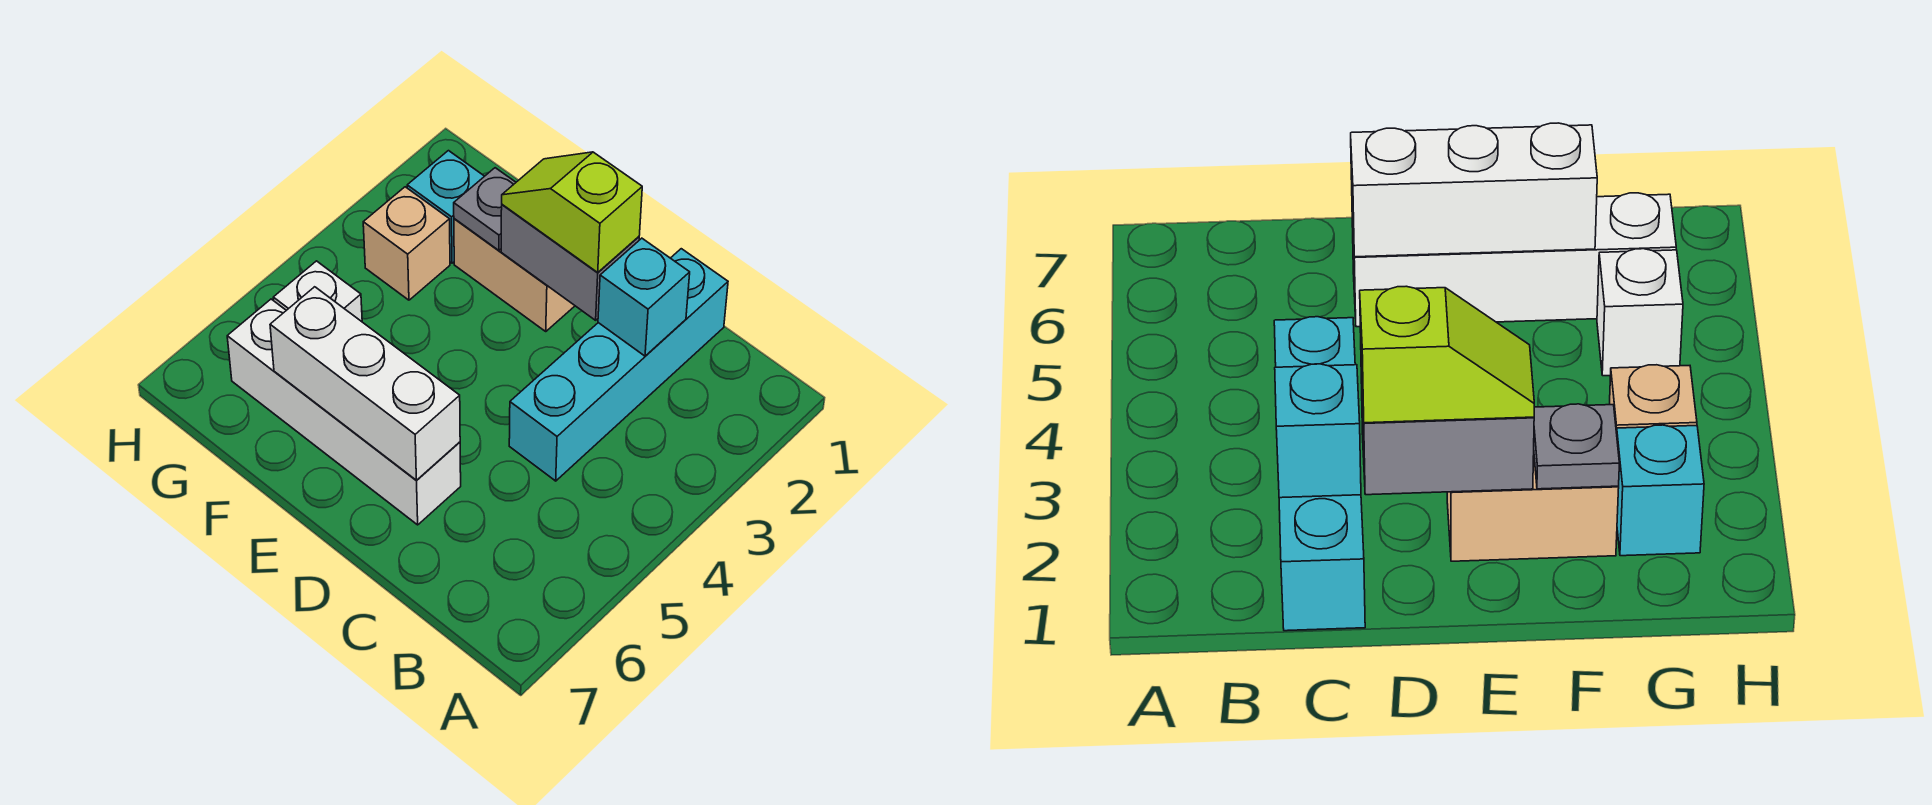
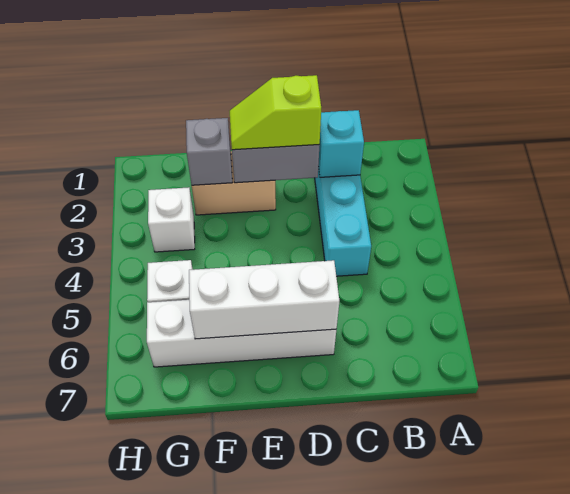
grey plate F2 level 2 -> grey brick F2 level 2
cyan brick G2 level 1 -> none
tan brick G3 level 1 -> white brick G3 level 1

